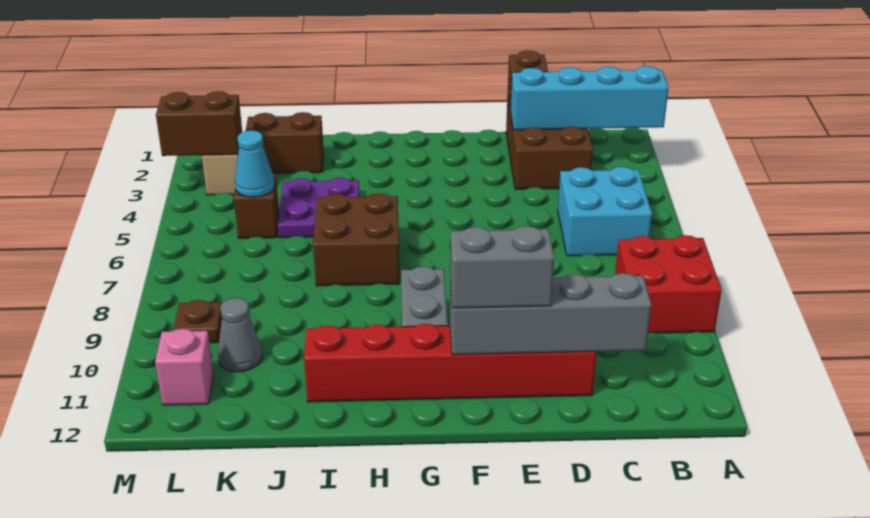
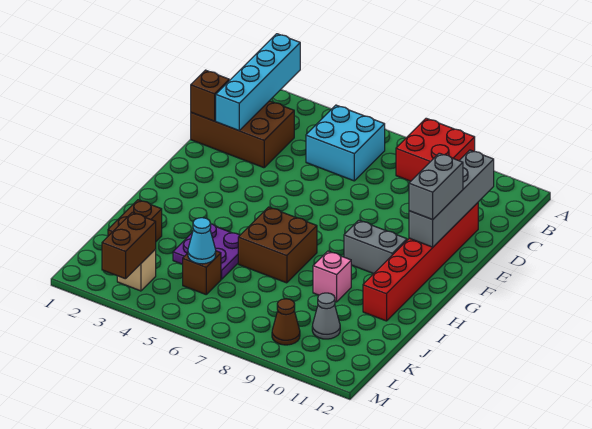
brown plate L9 level 1 -> brown cone L9 level 1
pink brick L11 level 1 -> pink brick I9 level 1

